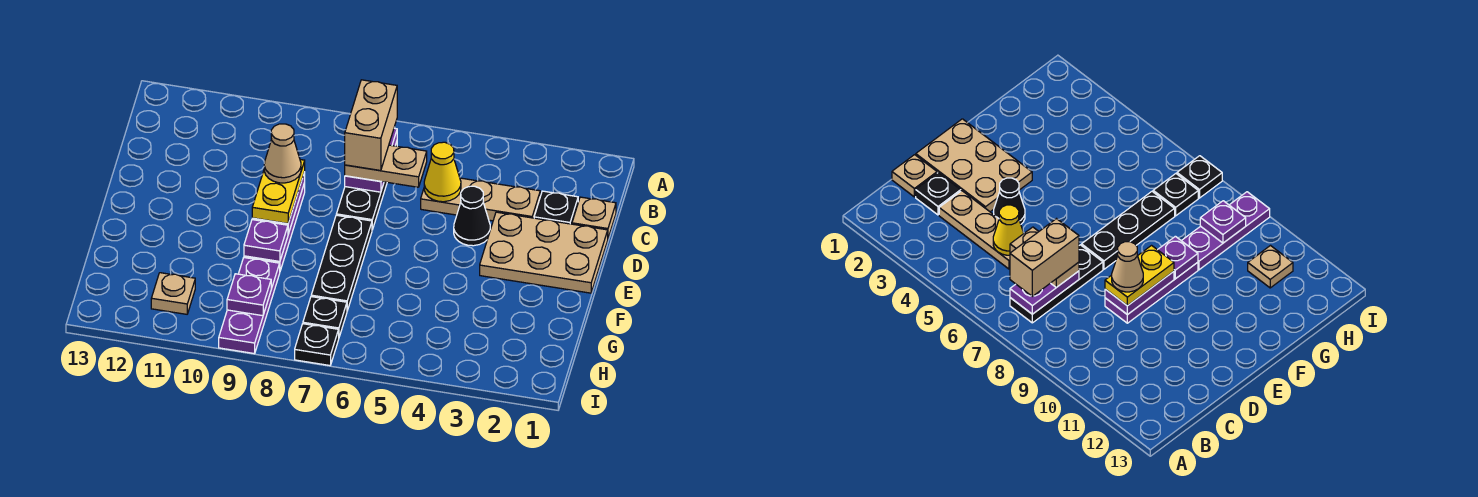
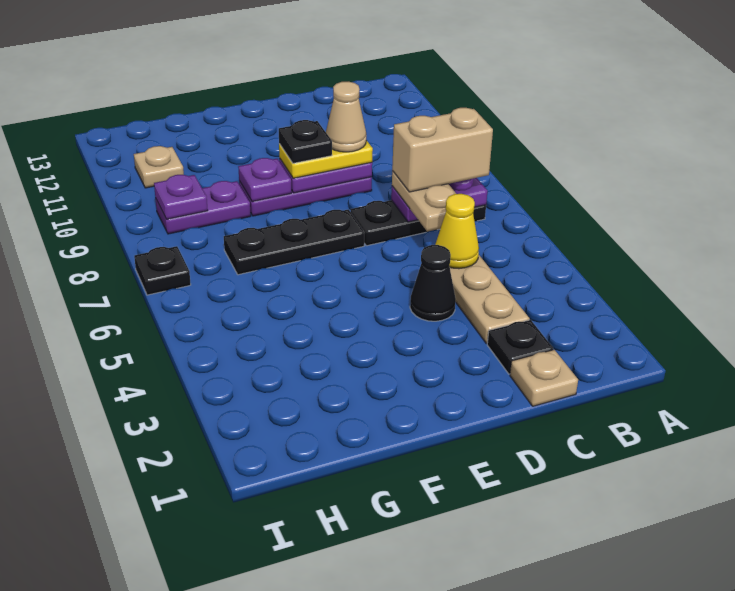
tan plate D1:E3 level 1 -> none
purple plate G9:I9 level 1 -> purple plate G9:H9 level 1
black plate H7 level 1 -> black plate E9 level 4

